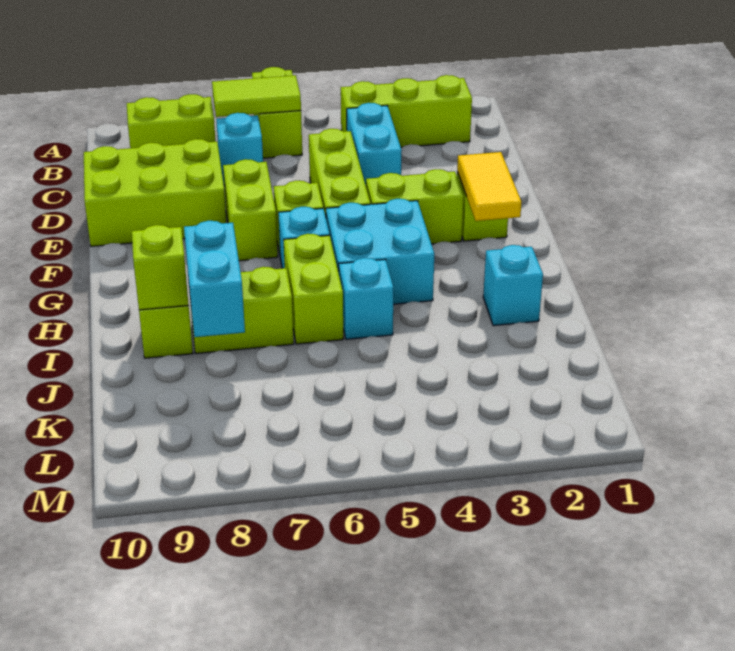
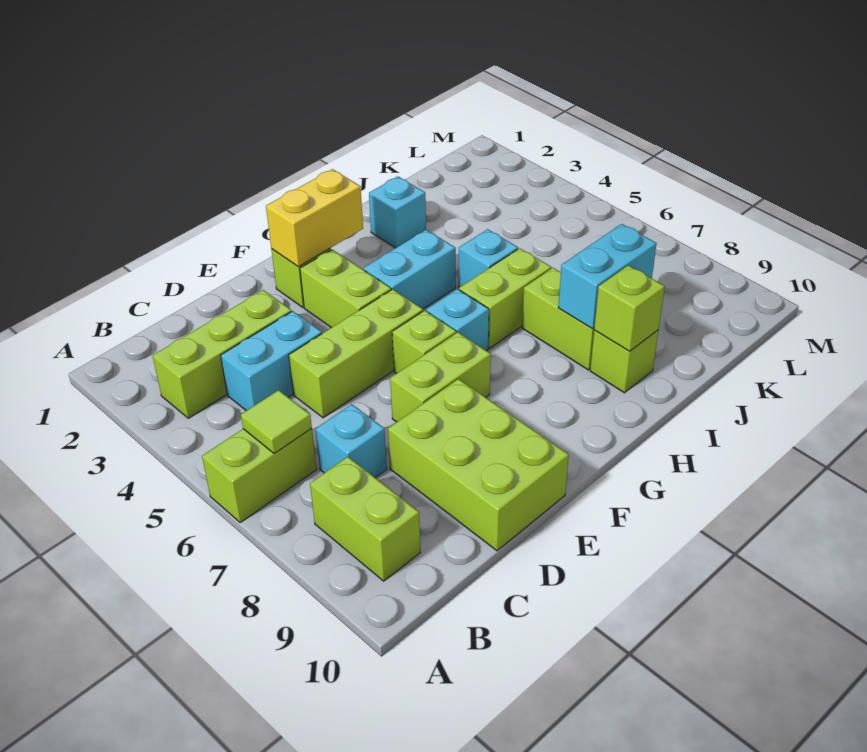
lime brick B2:B4 level 1 -> lime brick B3:D3 level 1
lime tile B6:B7 level 2 -> lime tile B6 level 2
yellow tile F2:G2 level 2 -> yellow brick F2:G2 level 2
cyan brick G4:H5 level 1 -> cyan brick G4:H4 level 1

